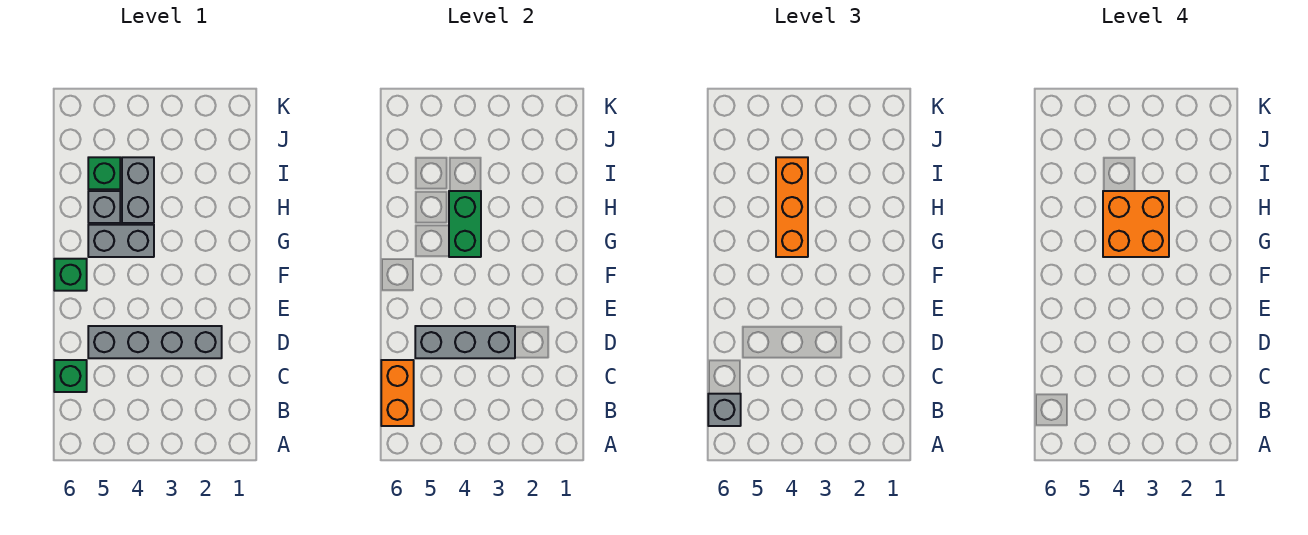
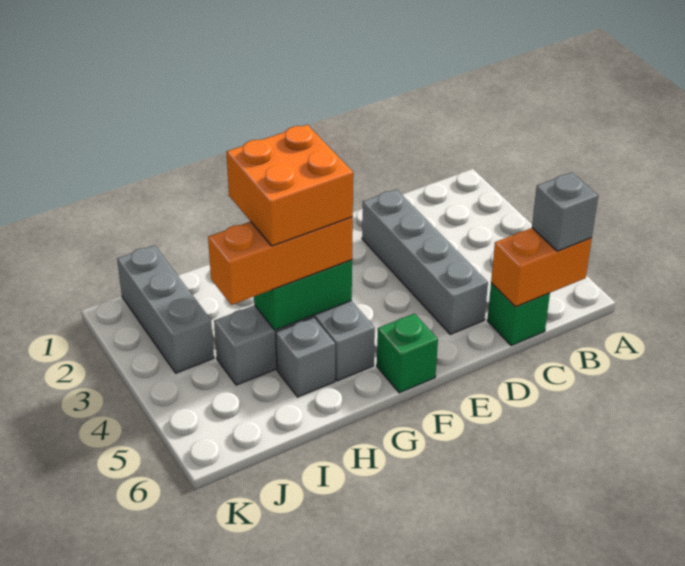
grey brick D3:D5 level 2 -> grey brick J1:J3 level 1
green brick I5 level 1 -> none

